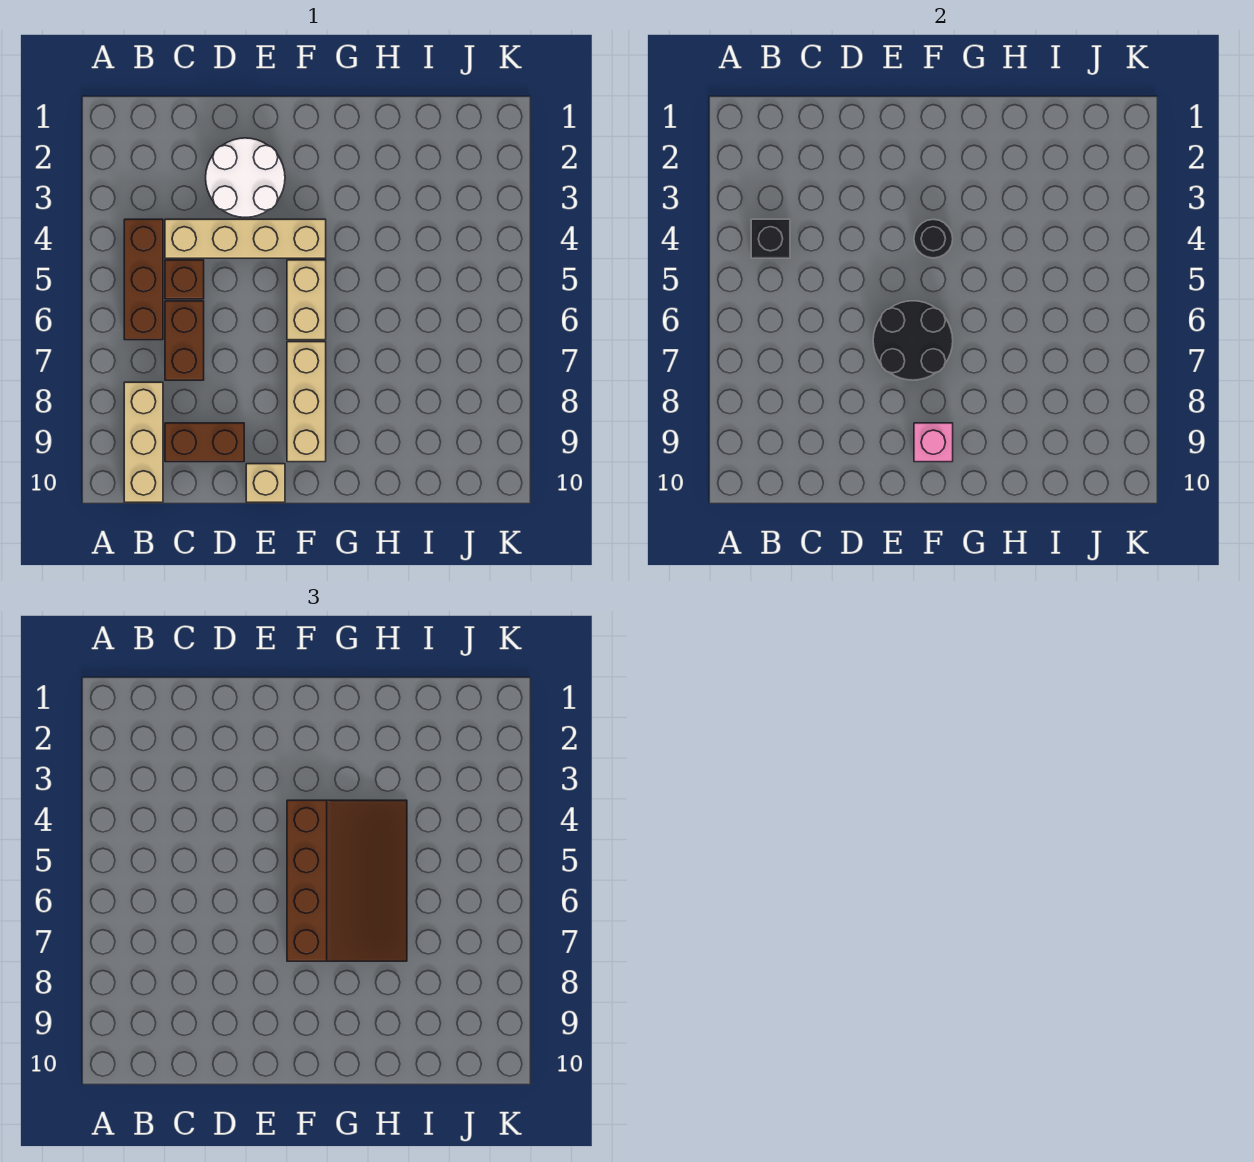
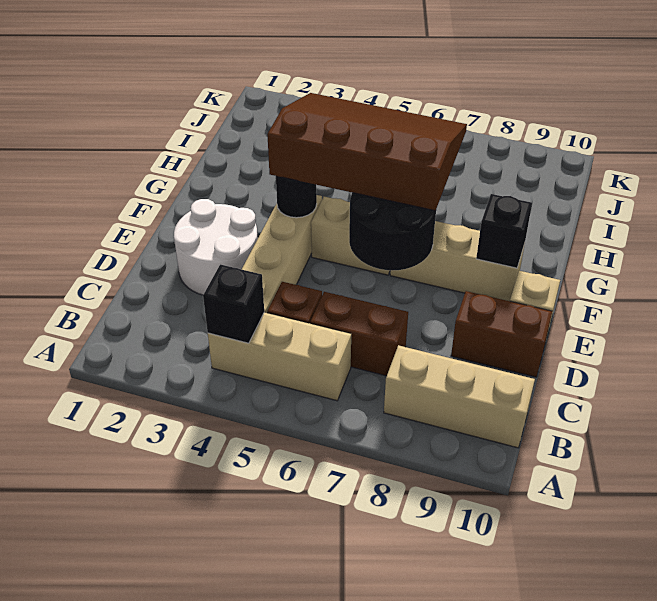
brown brick B4:B6 level 1 -> tan brick B4:B6 level 1
brown brick C9:D9 level 1 -> brown brick D9:D10 level 1
pink brick F9 level 2 -> black brick F9 level 2

